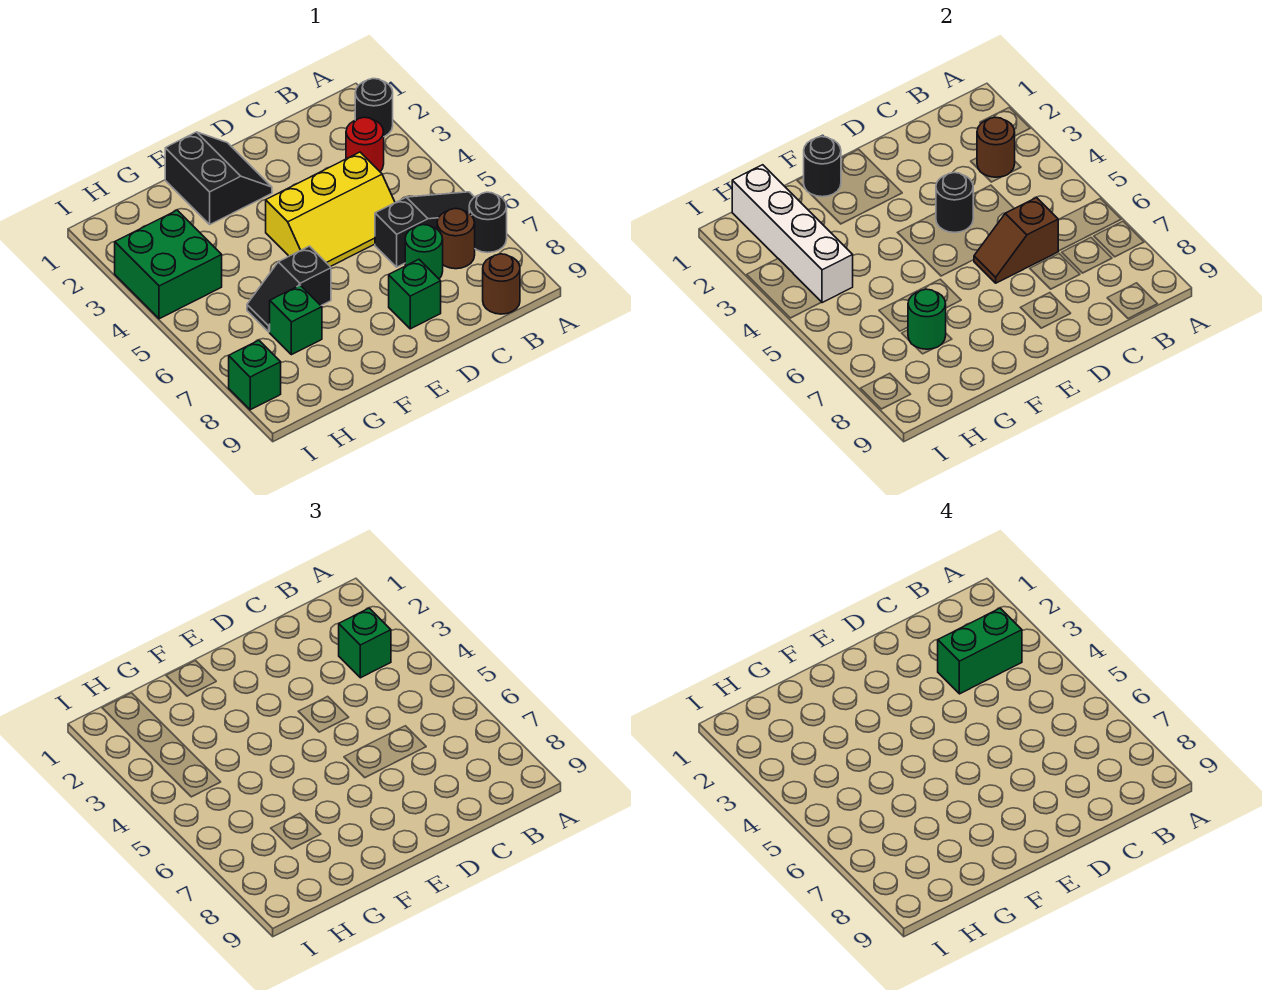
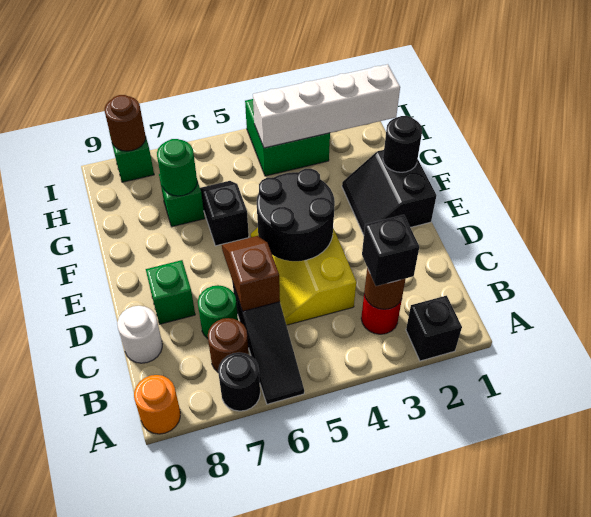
black round brick A2 level 1 -> black brick A2 level 1
none -> orange round brick A9 level 1
green brick B3 level 3 -> black brick B3 level 3
green brick B3:C3 level 4 -> none
brown round brick B9 level 1 -> brown round brick I8 level 2
none -> white round brick C9 level 1
black round brick D4 level 2 -> black round brick D4:E5 level 2
black slope E1:F2 level 1 top F -> black slope E1:F2 level 1 top 1

